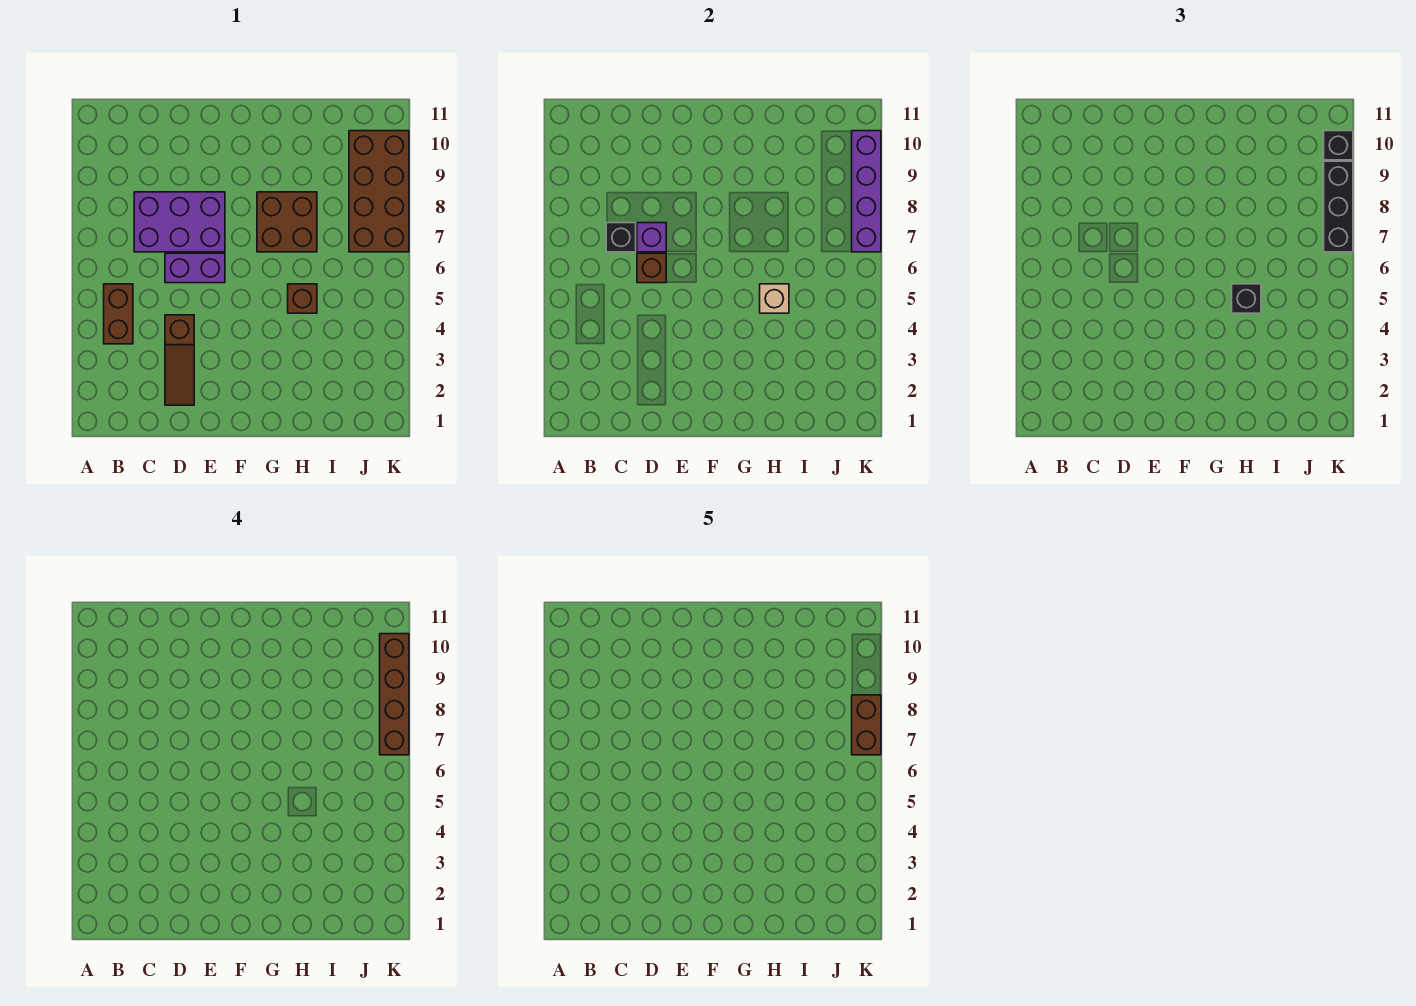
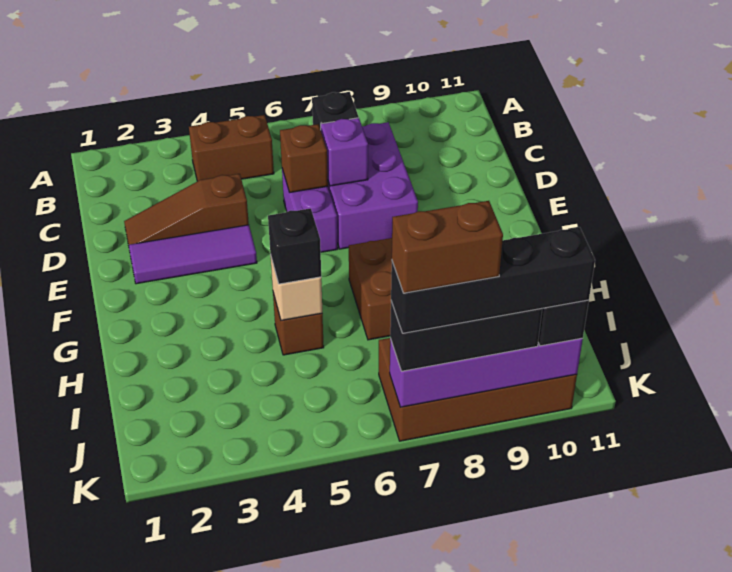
none -> purple tile E2:E4 level 1
brown brick K7:K10 level 4 -> black brick K7:K10 level 4

